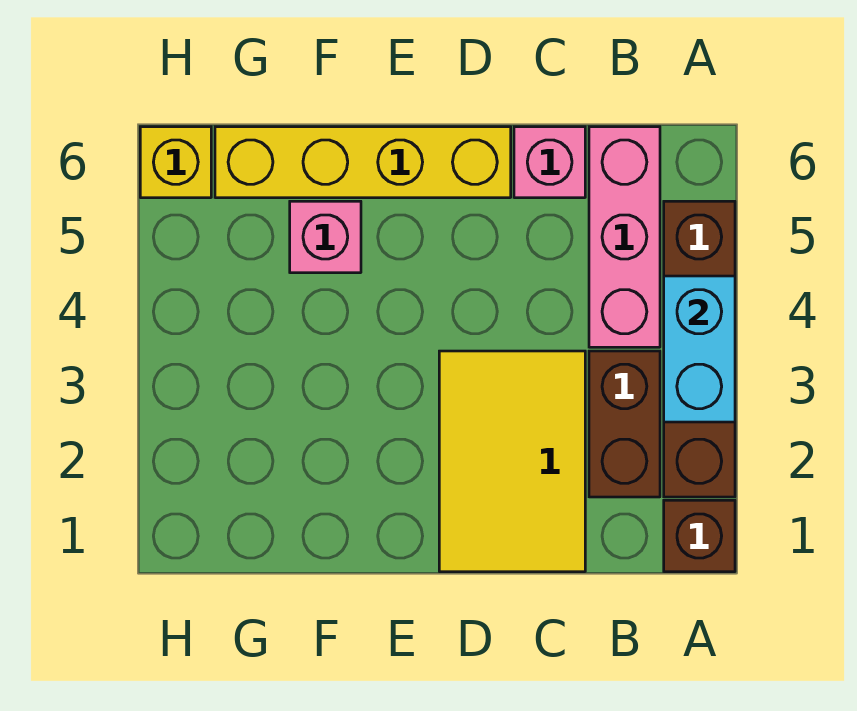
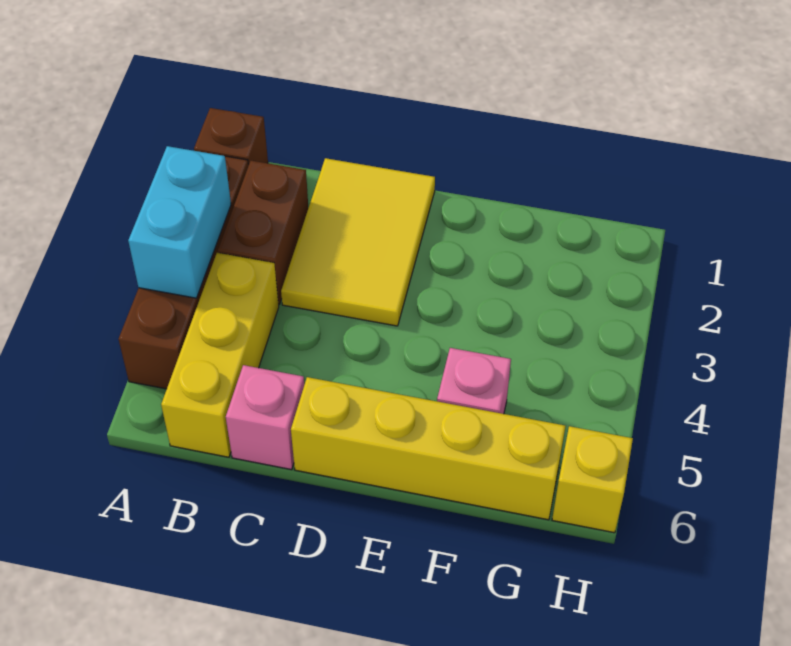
pink brick B4:B6 level 1 -> yellow brick B4:B6 level 1

